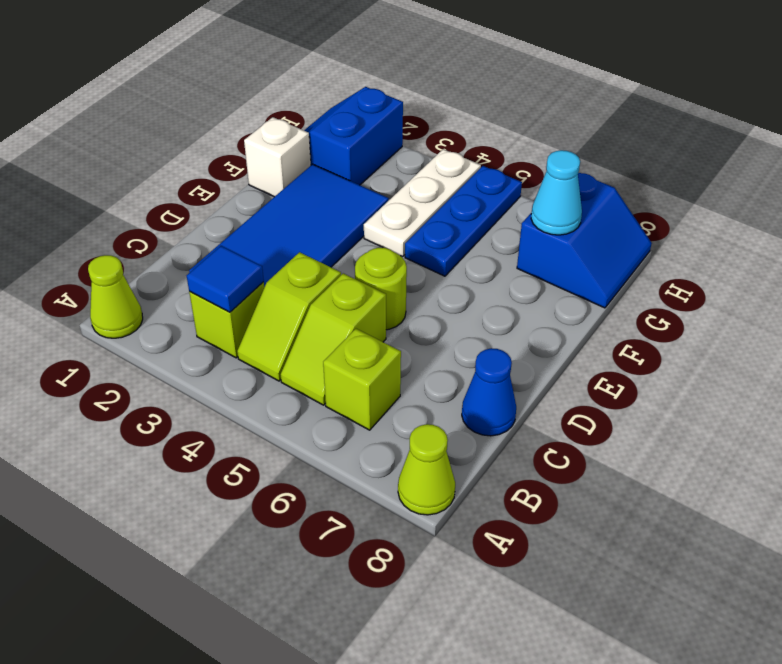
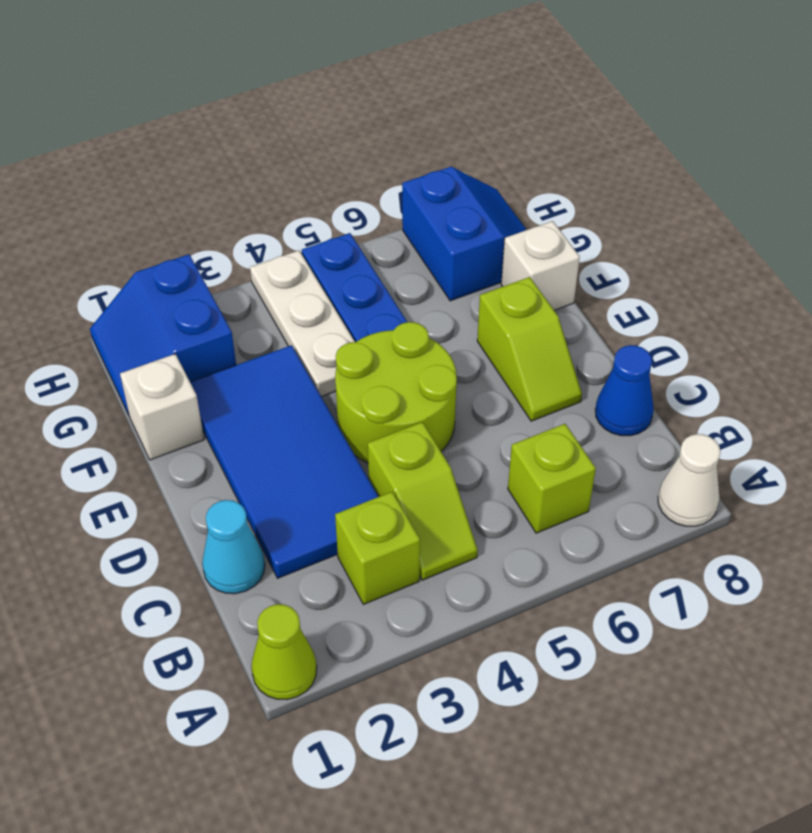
lime cone A8 level 1 -> white cone A8 level 1
blue tile B3 level 2 -> none
lime slope B5:C5 level 1 top C -> lime slope D7:E7 level 1 top E
lime round brick D5 level 1 -> lime round brick D4:E5 level 1
none -> white brick F8 level 1
cyan cone G7 level 2 -> cyan cone C1 level 1

